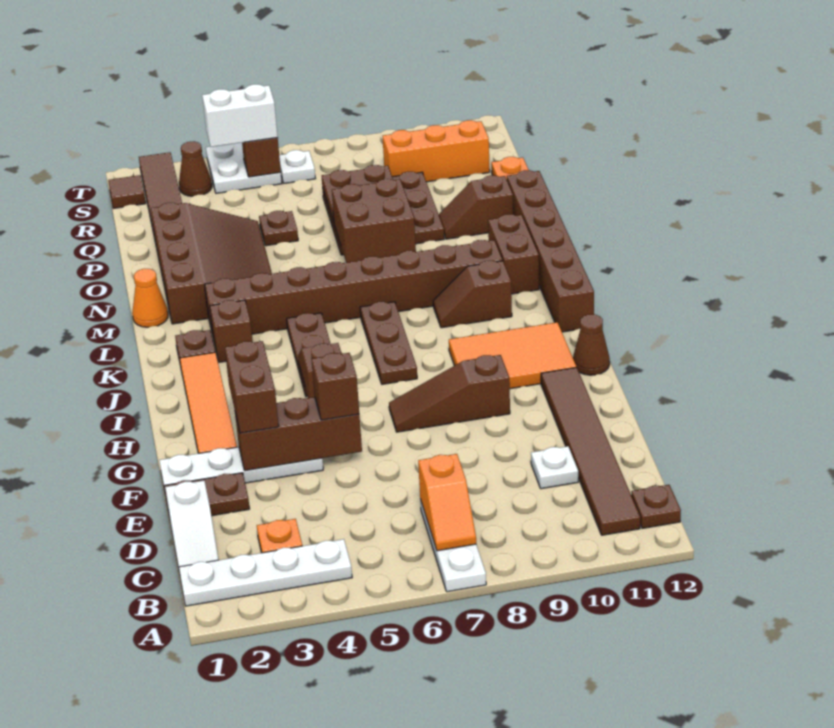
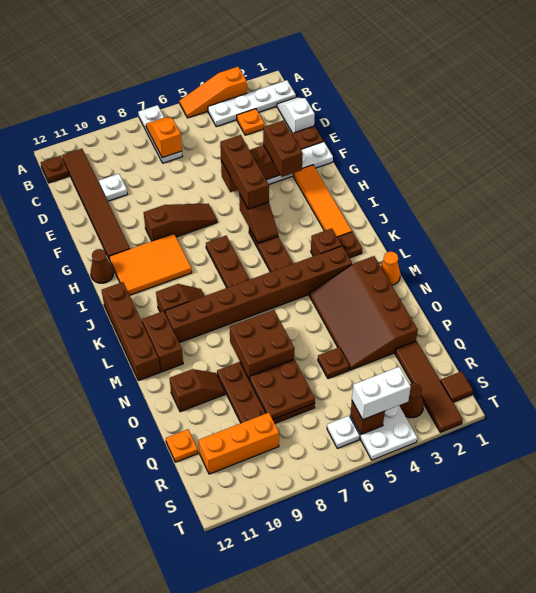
none -> orange slope A3:A5 level 1 top 3
brown brick F5 level 3 -> brown brick F5:H5 level 3
brown brick J12:O12 level 1 -> brown brick J12:M12 level 1

